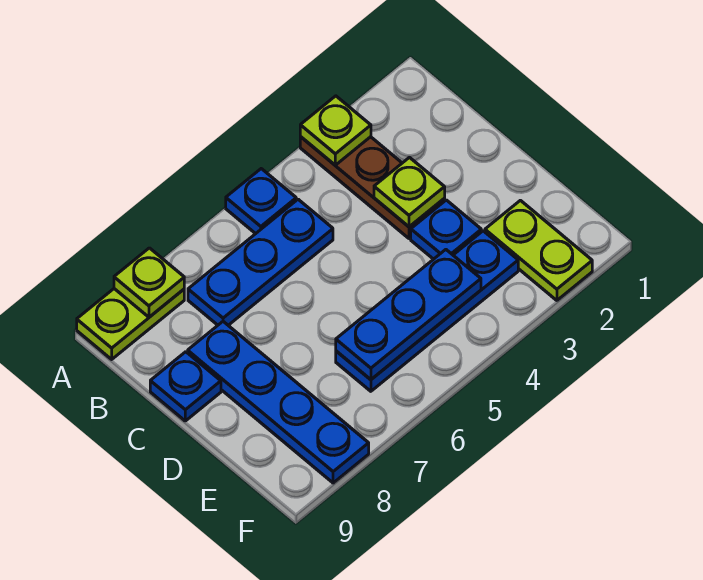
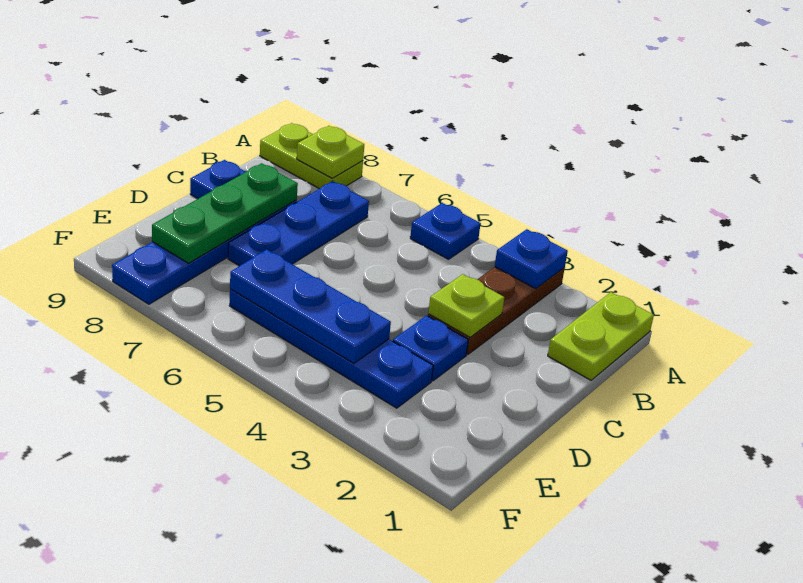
lime plate A3 level 2 -> blue plate A3 level 2
blue plate B5:B7 level 1 -> blue plate B7:D7 level 1
none -> green plate C8:E8 level 2
lime plate E2:F2 level 1 -> lime plate A1:B1 level 1

